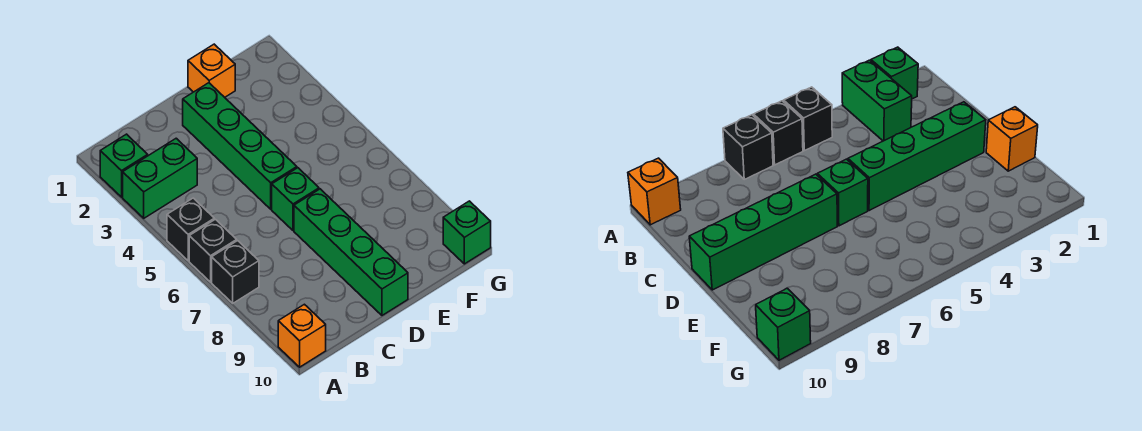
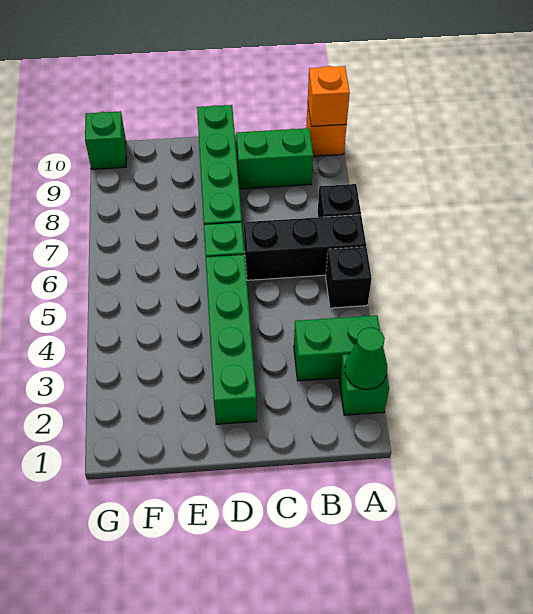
none -> green cone A2 level 2
black brick A6 level 1 -> black brick A6:C6 level 1
none -> green brick B9:C9 level 1
orange brick E1 level 1 -> orange brick A10 level 2

